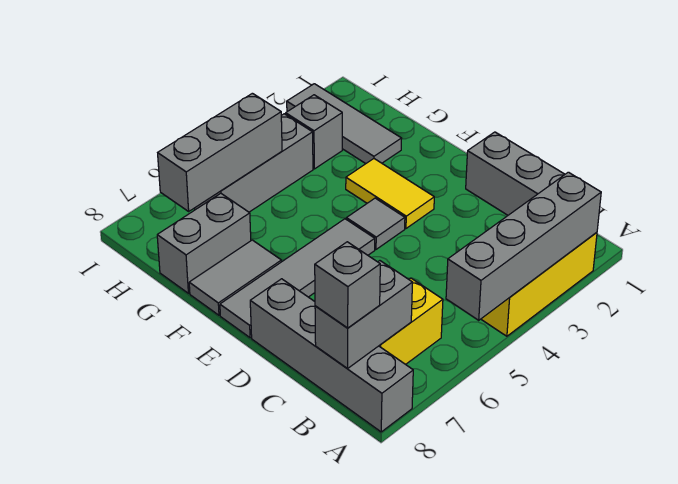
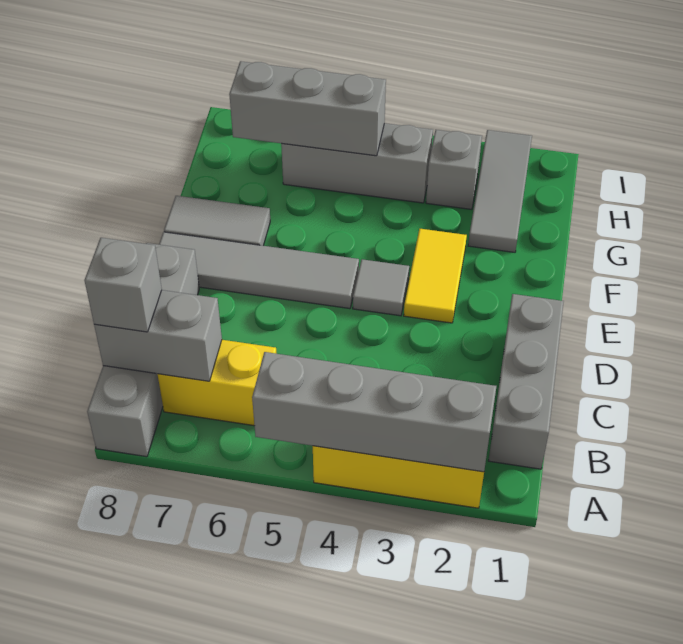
grey brick G7:G8 level 1 -> none

